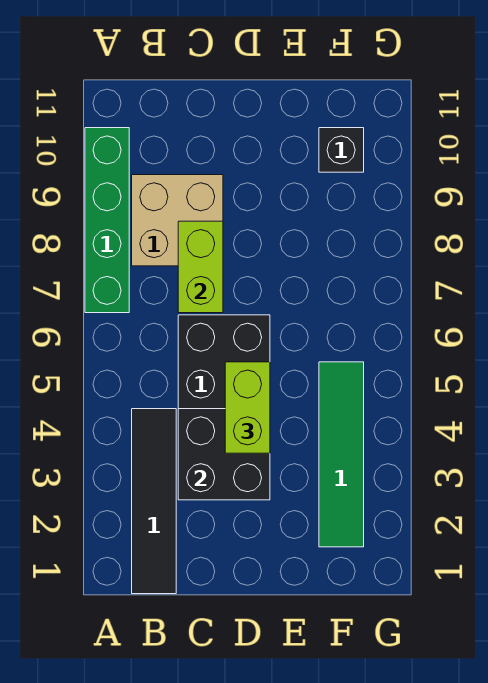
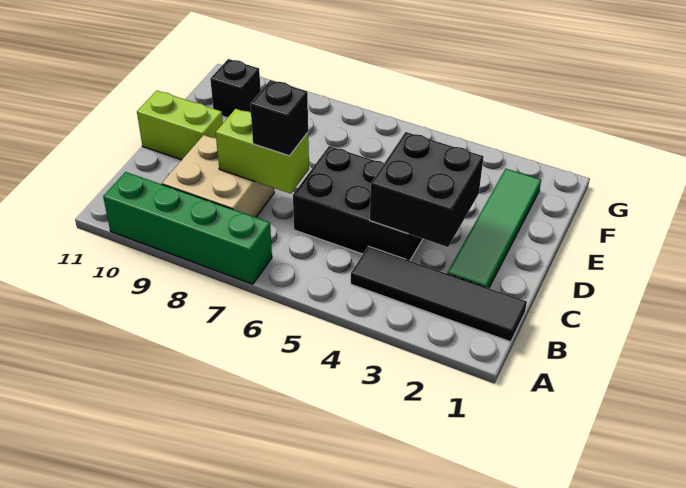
none -> black brick C7 level 3
lime brick D4:D5 level 3 -> lime brick D10:D11 level 1
green tile F2:F5 level 1 -> green tile C2:F2 level 1

